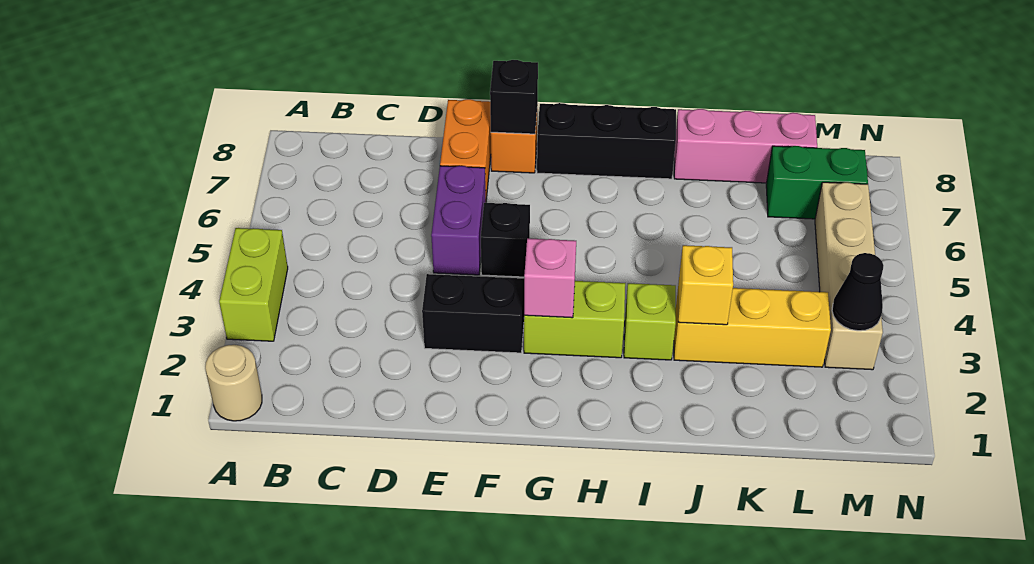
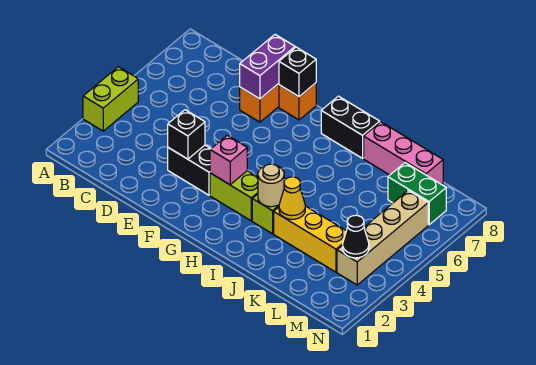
tan round brick A1 level 1 -> tan round brick I3 level 2
purple brick E5:E6 level 1 -> purple brick E7:E8 level 2
black brick F5 level 1 -> black brick E3 level 2
black brick G8:I8 level 1 -> black brick H8:I8 level 1
yellow brick J3 level 2 -> yellow cone J3 level 2

